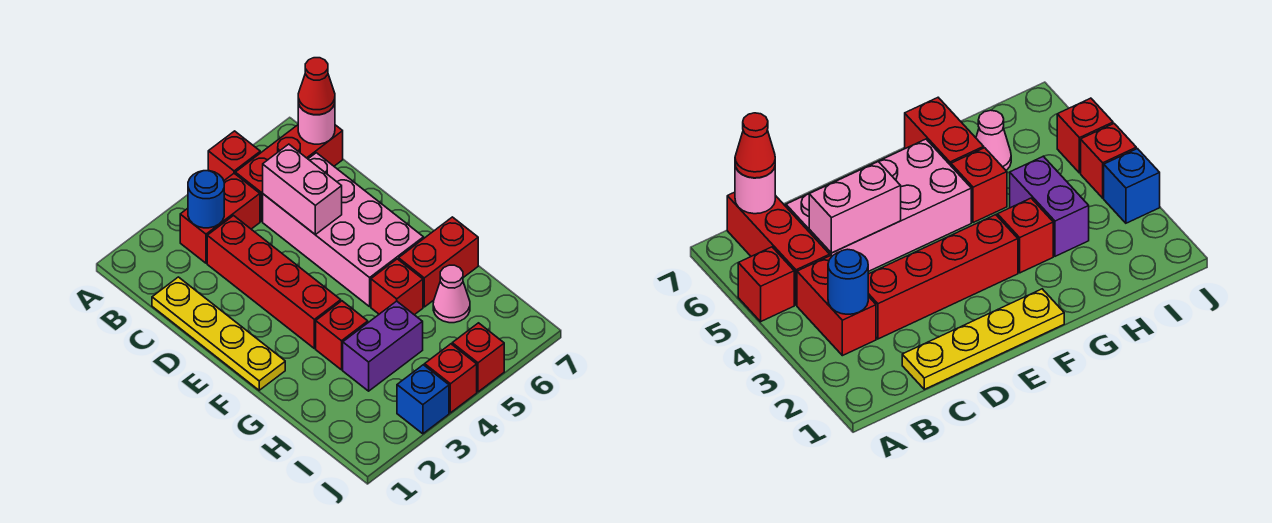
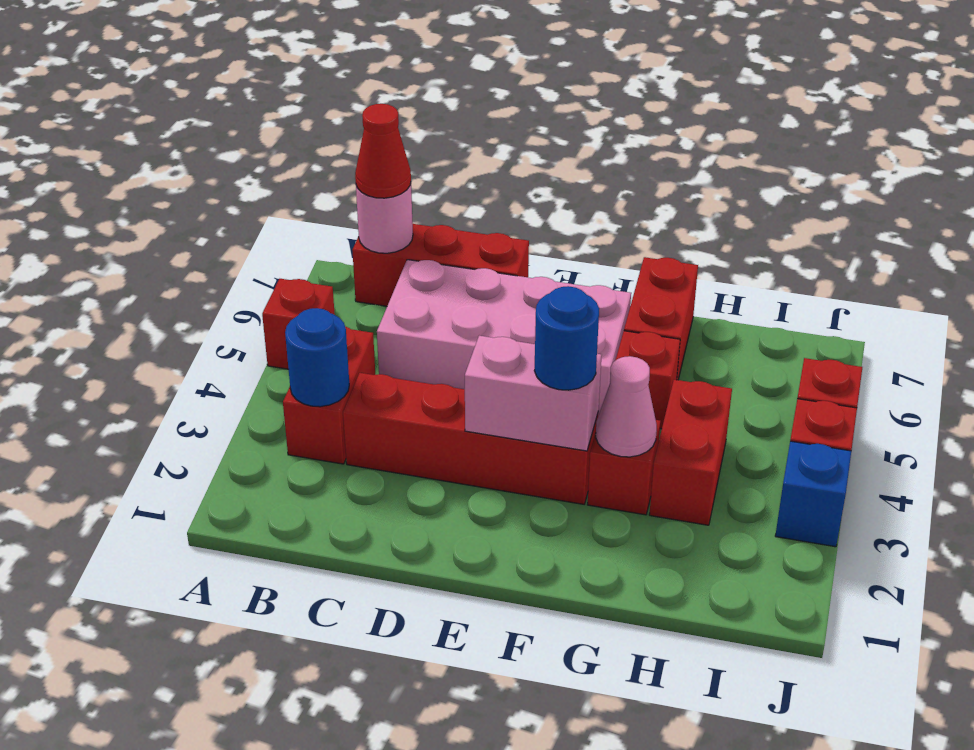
red brick B5:B7 level 1 -> red brick B7:D7 level 1
yellow plate C1:F1 level 1 -> none
pink brick C5:D5 level 2 -> pink brick E3:F3 level 2
none -> blue round brick F3 level 3
purple brick H3:H4 level 1 -> red brick H3:H4 level 1
pink cone H6 level 1 -> pink cone G3 level 2

